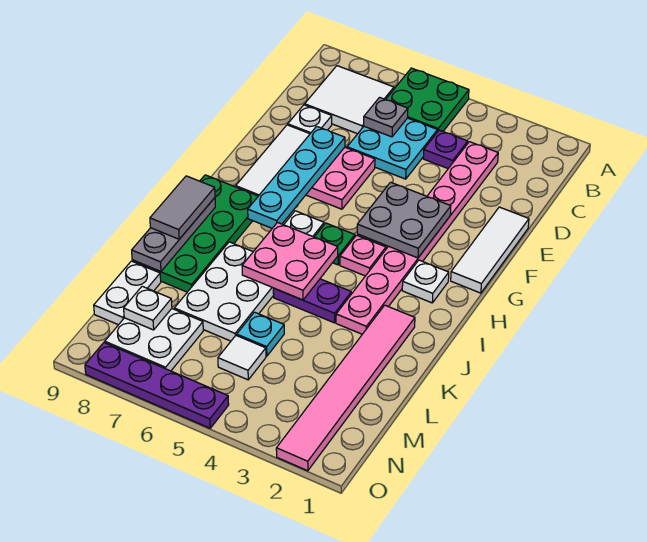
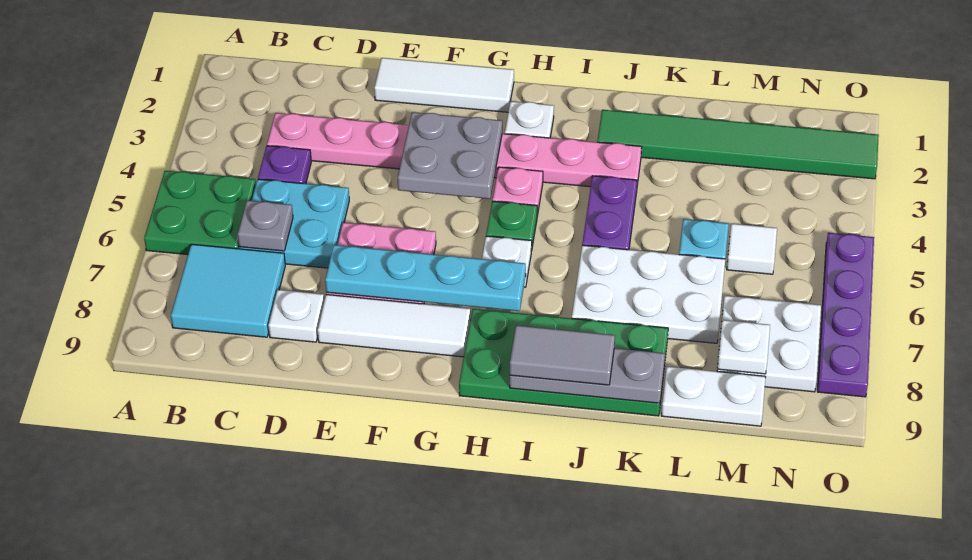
white tile B7:C8 level 1 -> cyan tile B7:C8 level 1
pink plate I5:J6 level 2 -> none
pink tile J2:O2 level 1 -> green tile J2:O2 level 1

